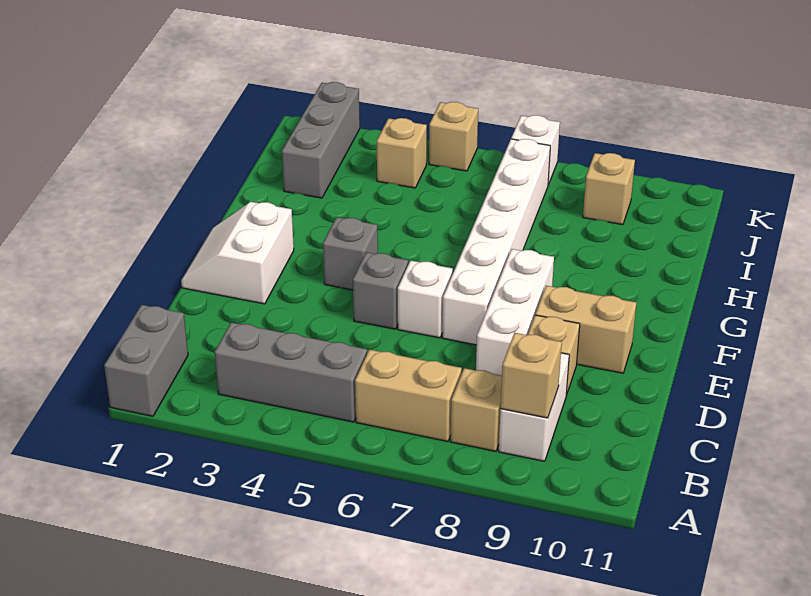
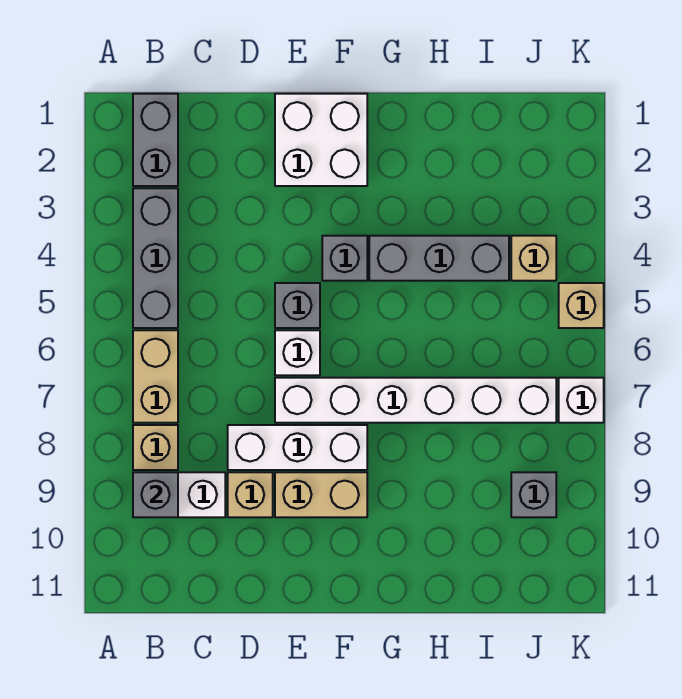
grey brick A1:B1 level 1 -> grey brick B1:B2 level 1
tan brick B9 level 2 -> grey brick B9 level 2
white slope E1:F2 level 1 top 2 -> white brick E1:F2 level 1
tan brick E9:E10 level 1 -> tan brick E9:F9 level 1
grey brick I2:K2 level 1 -> grey brick G4:I4 level 1
tan brick J9 level 1 -> grey brick J9 level 1

